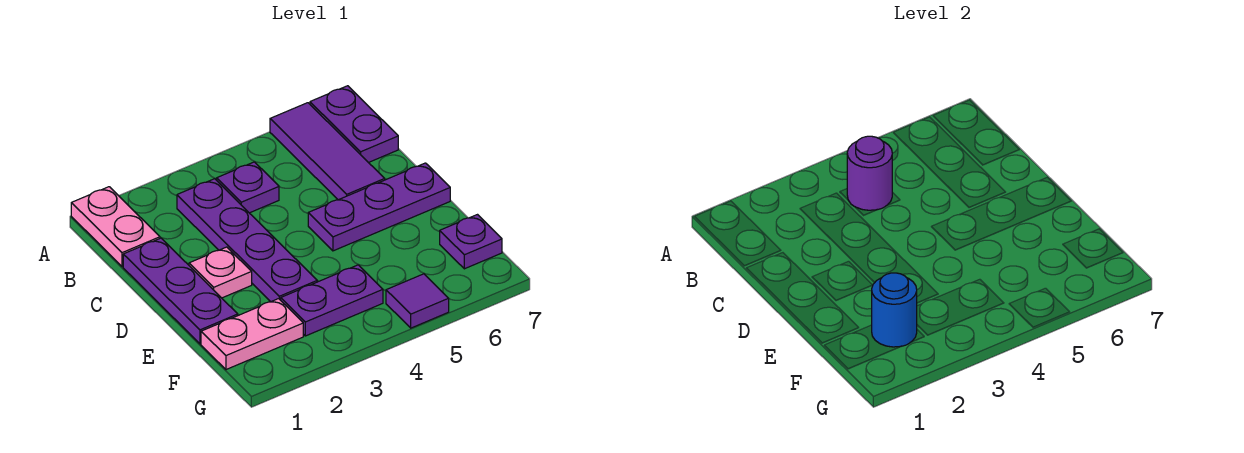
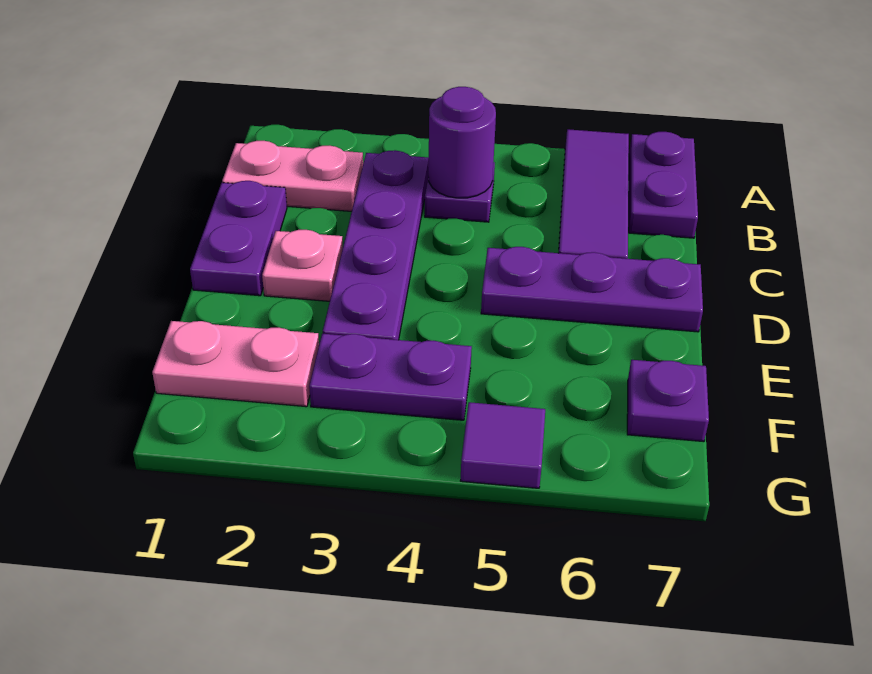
pink plate A1:B1 level 1 -> pink plate B1:B2 level 1
purple plate C1:E1 level 1 -> purple plate C1:D1 level 1
blue round brick F2 level 2 -> none

